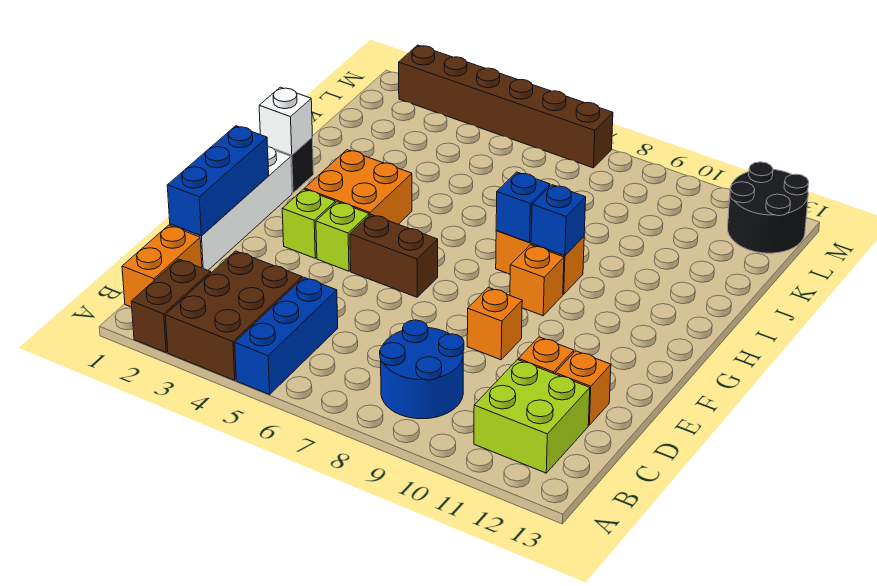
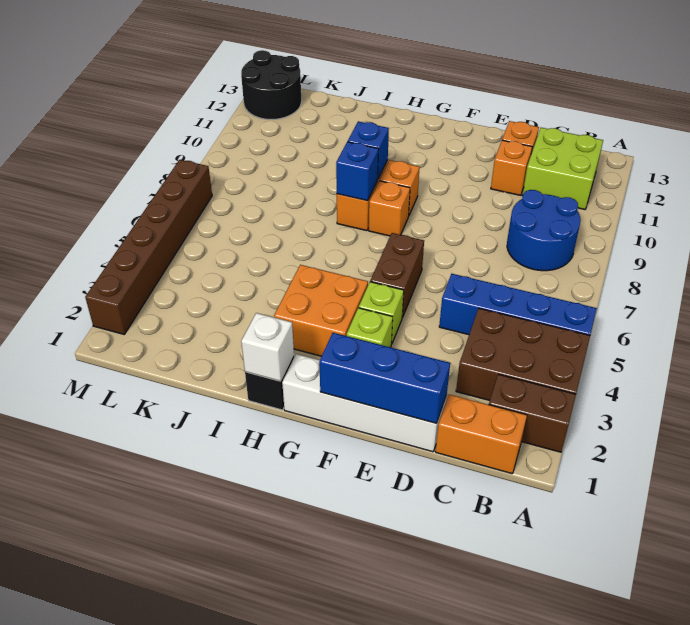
blue brick A5:C5 level 1 -> blue brick A5:D5 level 1
orange brick E9 level 1 -> orange brick G8 level 1

